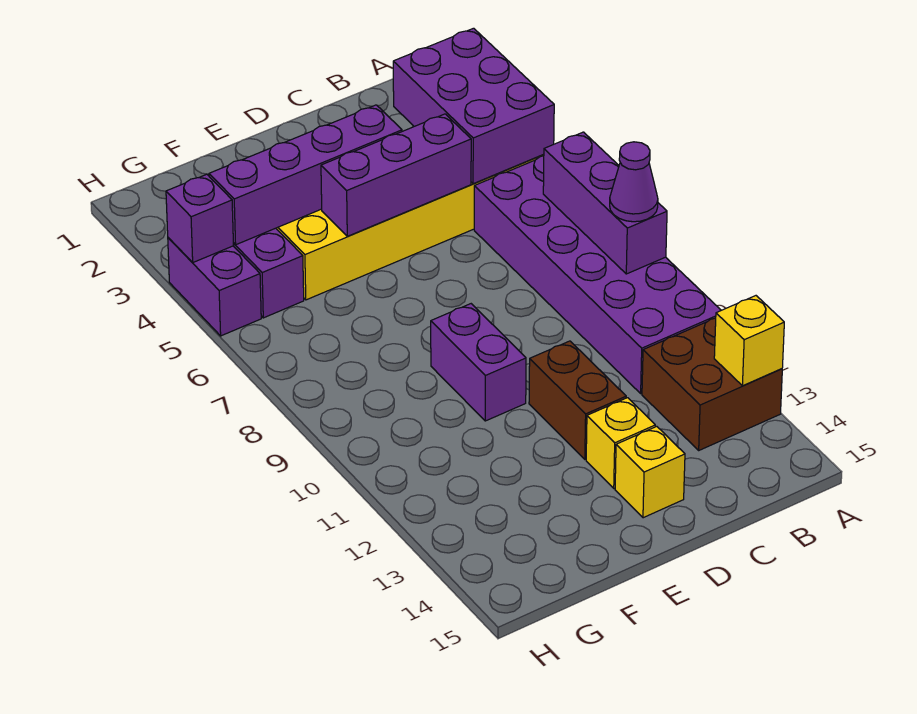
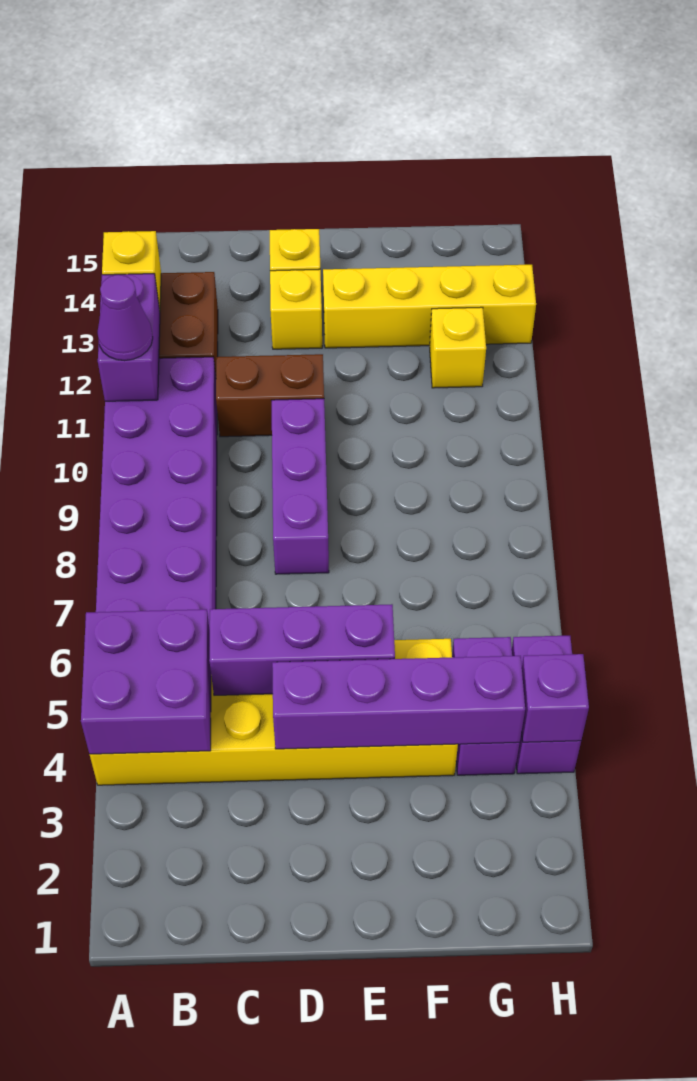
purple brick A3:B5 level 2 -> purple brick A4:B5 level 2
purple brick A7:A9 level 2 -> purple brick D8:D10 level 1
purple cone A9 level 3 -> purple cone A11 level 3
brown brick D11:D12 level 1 -> brown brick C11:D11 level 1
purple brick E9:E10 level 1 -> purple brick A11:A12 level 2
none -> yellow brick E13:H13 level 1
none -> yellow brick G12 level 1

